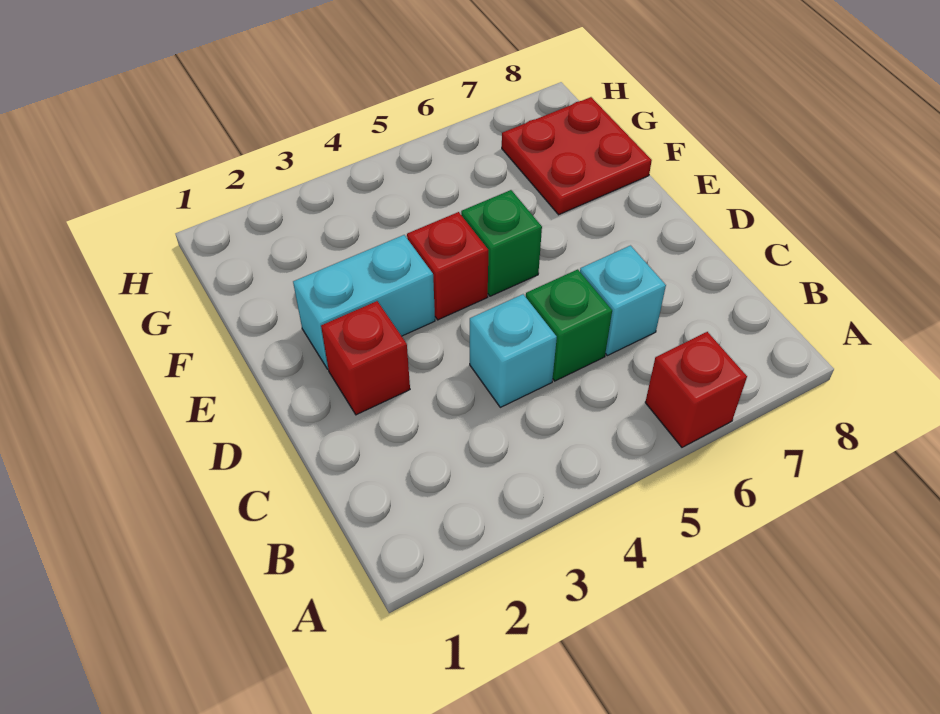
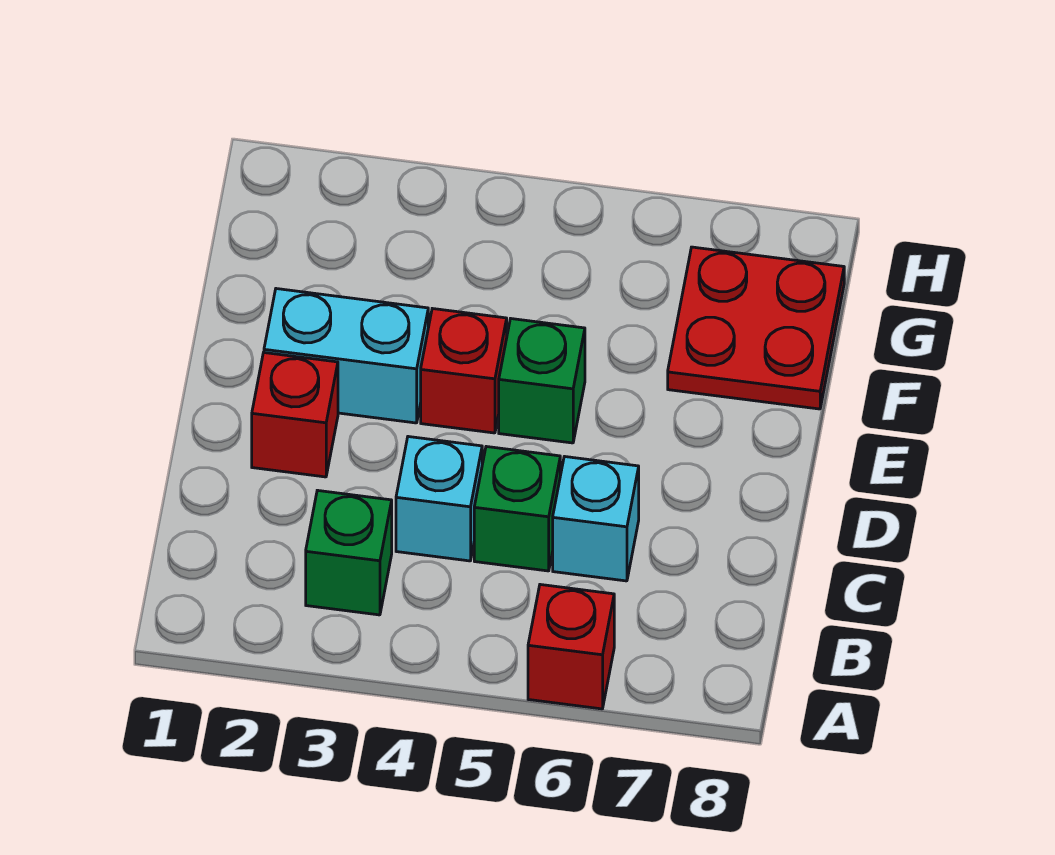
none -> green brick B3 level 1

